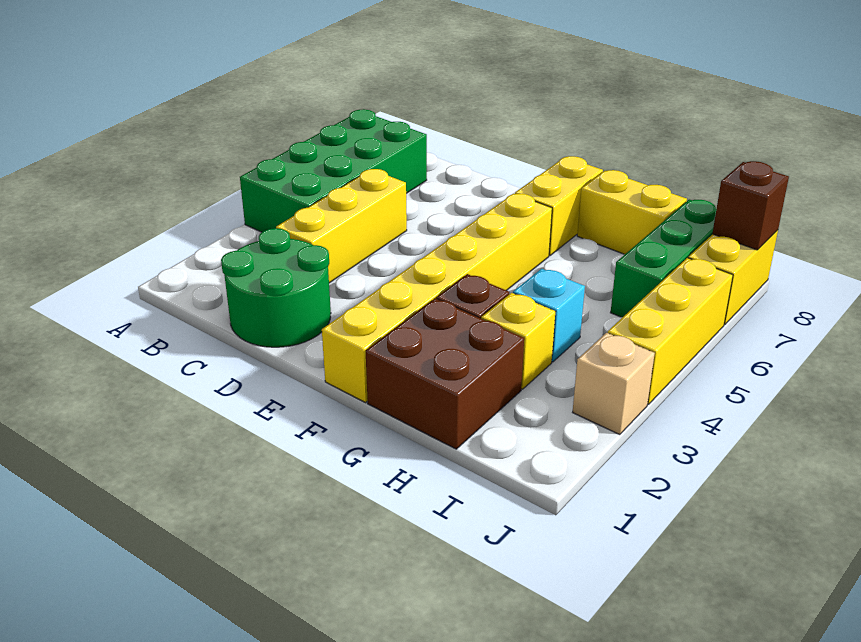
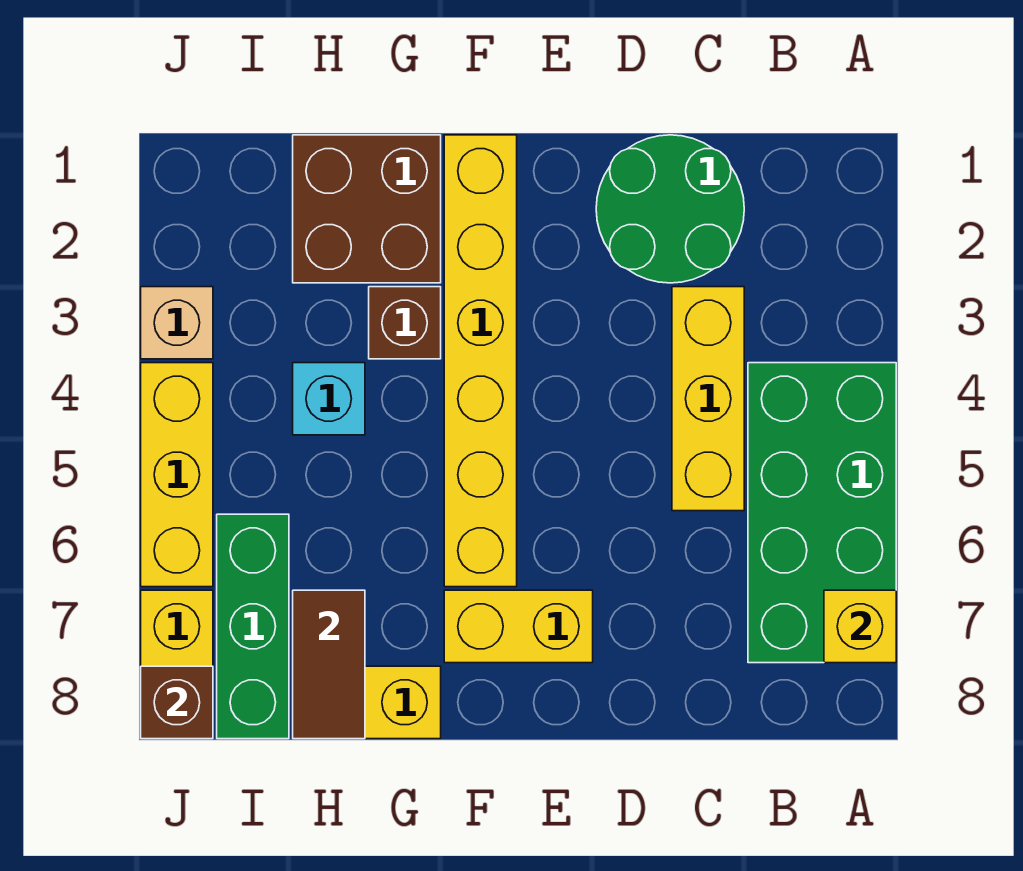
yellow brick F7:F8 level 1 -> yellow brick E7:F7 level 1
yellow brick H3 level 1 -> yellow brick A7 level 2
none -> brown tile H7:H8 level 2

